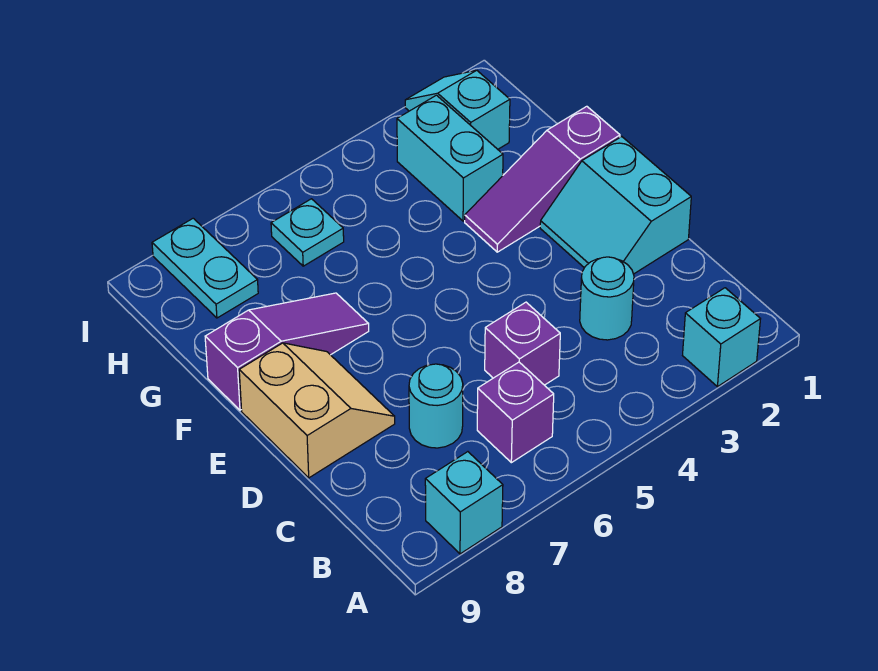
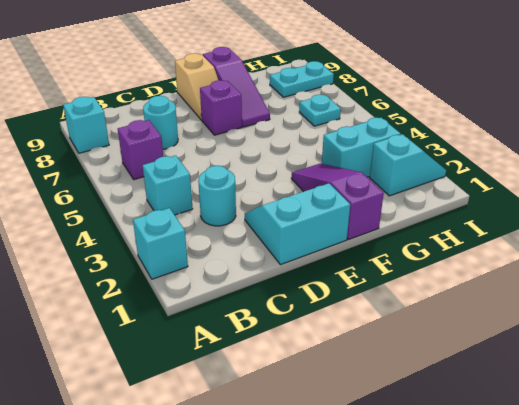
none -> cyan brick B4 level 1
purple brick C5 level 1 -> purple brick E7 level 1
tan slope D8:E9 level 1 top 9 -> tan slope E8:E9 level 1 top 9

